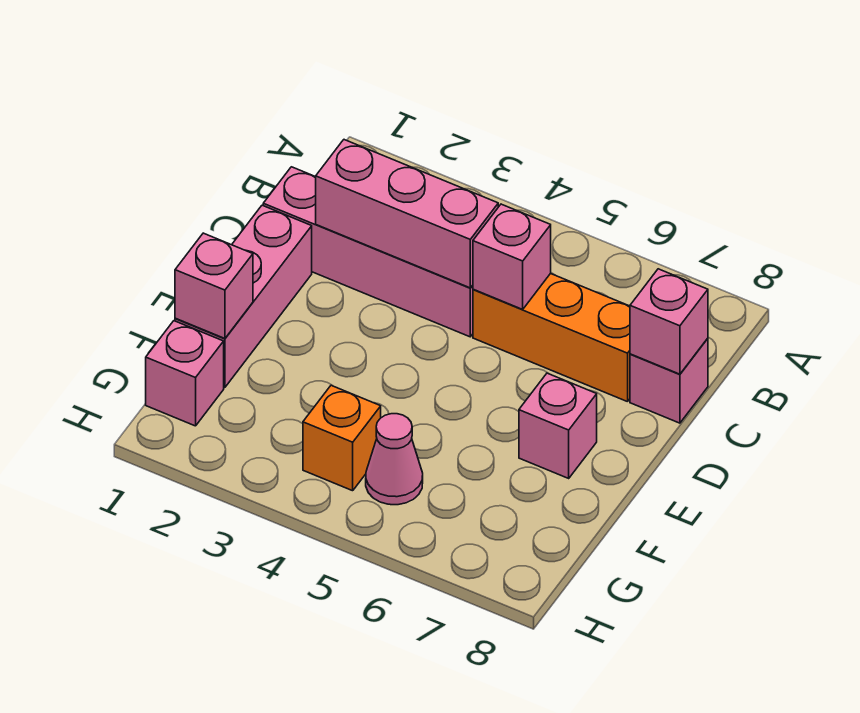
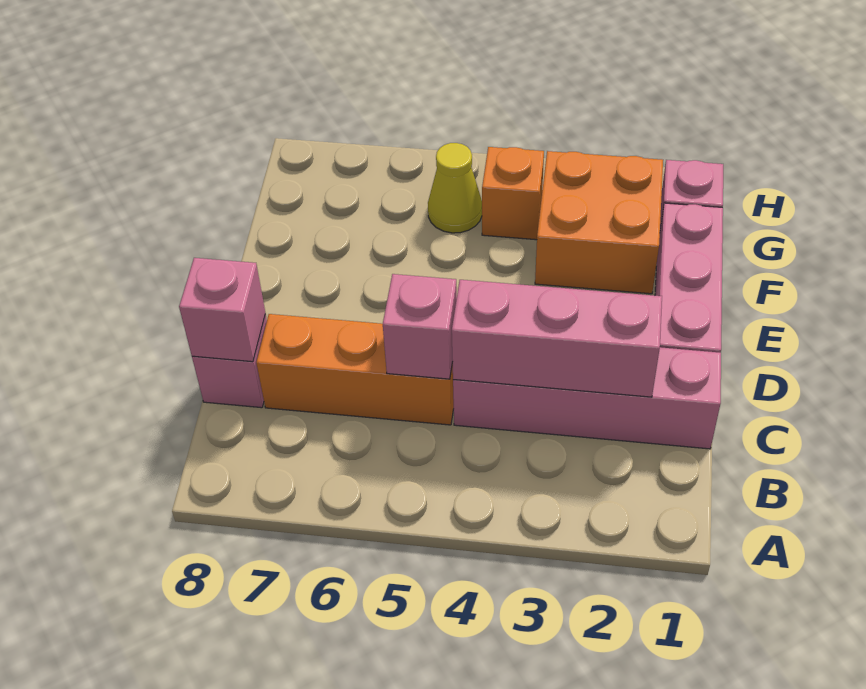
pink brick E7 level 1 -> none
pink brick F1 level 2 -> none
none -> orange brick F2:G3 level 1
pink cone G5 level 1 -> yellow cone G5 level 1

